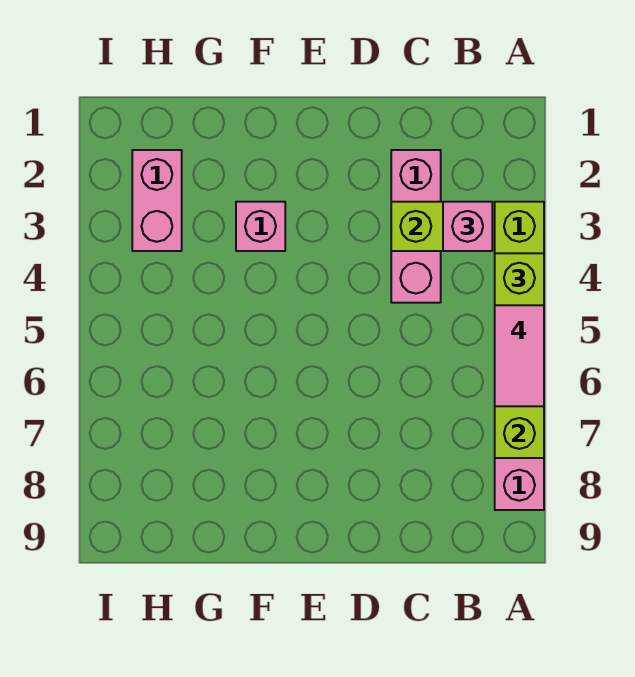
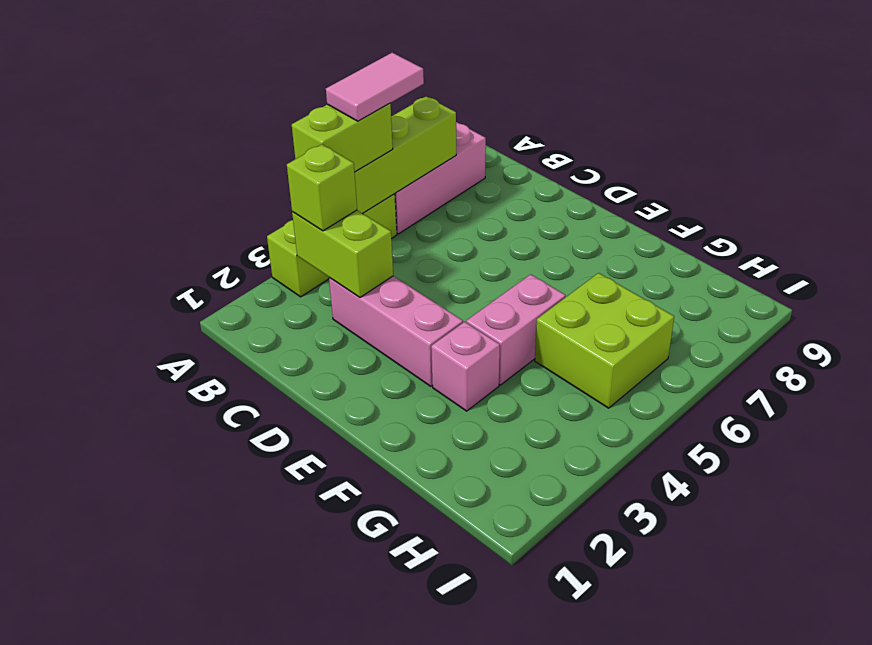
pink brick B3 level 3 -> lime brick B3 level 3
pink brick C2:C4 level 1 -> pink brick C3:E3 level 1
none -> lime brick G5:H6 level 1
pink brick H2:H3 level 1 -> pink brick F4:F5 level 1

